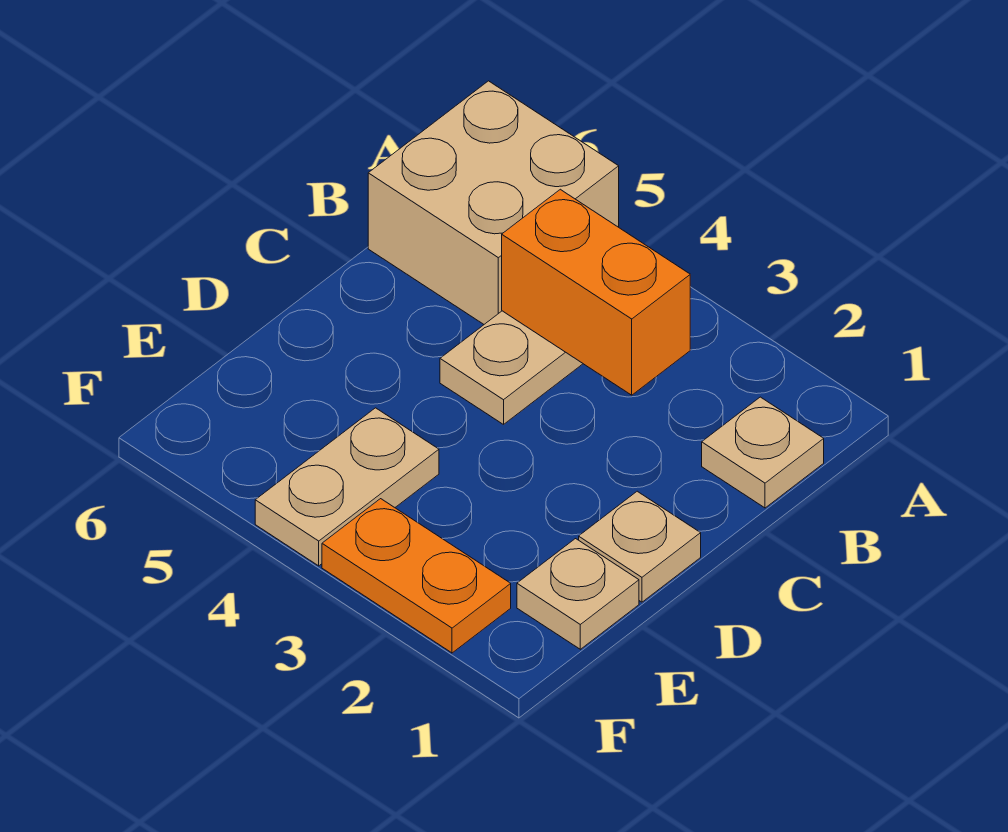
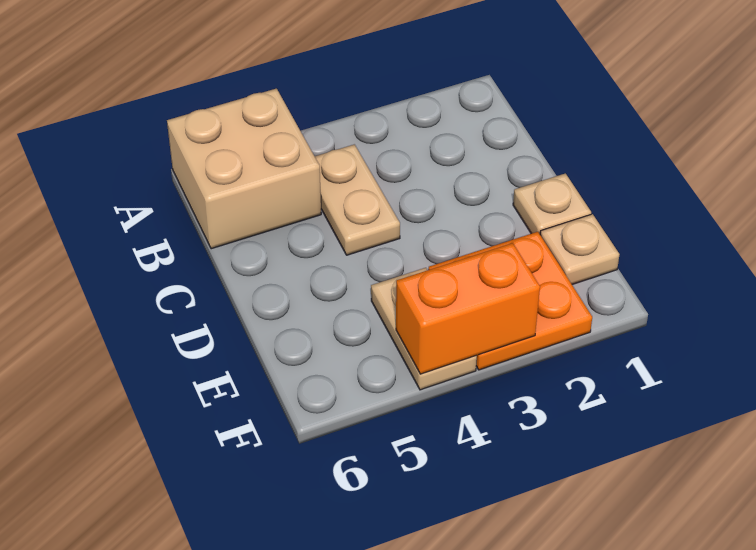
tan plate B1 level 1 -> none
orange brick B3:B4 level 2 -> orange brick F3:F4 level 2
orange plate F2:F3 level 1 -> orange plate E2:F3 level 1

